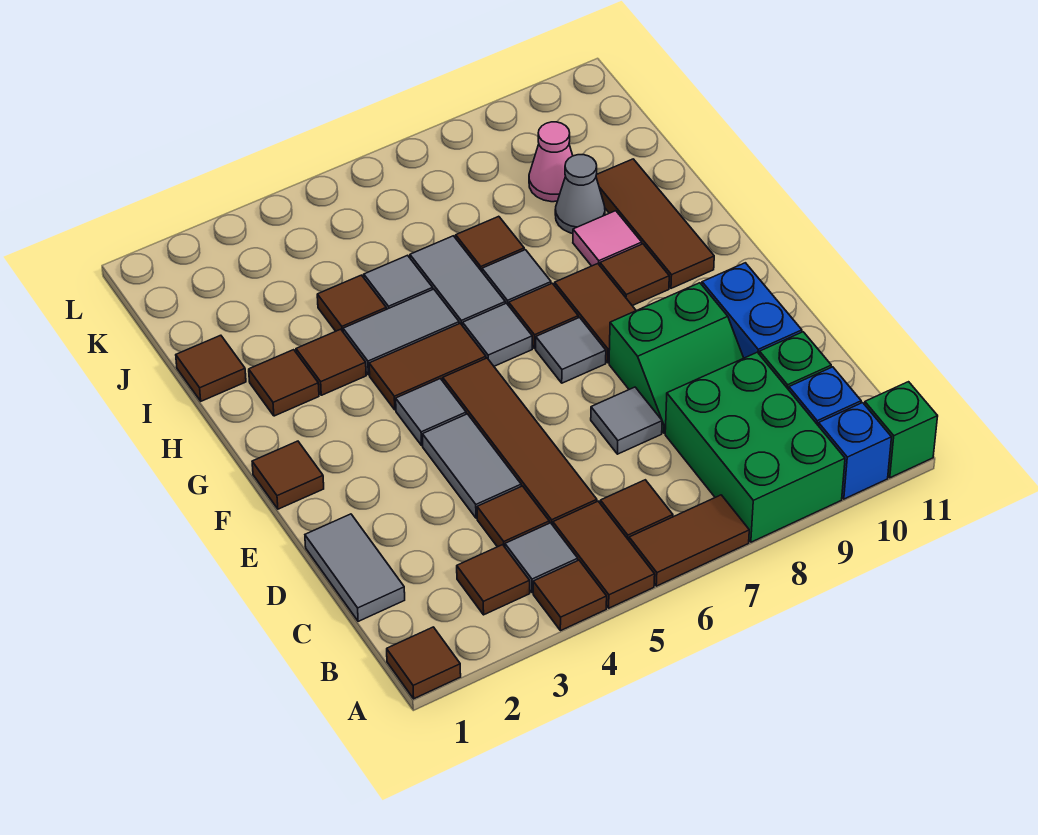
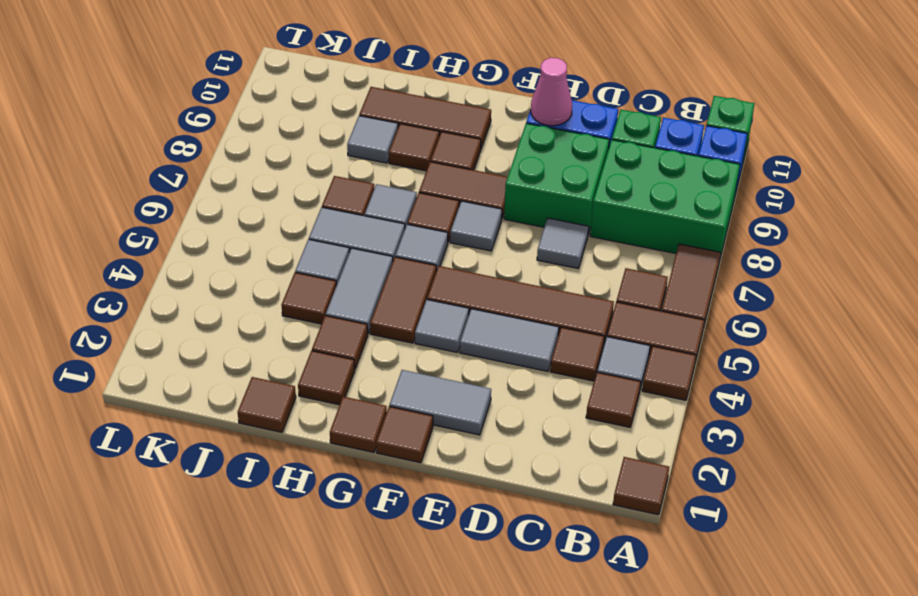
grey tile C1:D1 level 1 -> grey tile E2:F2 level 1
green slope D8:E9 level 1 top E -> green brick D8:E9 level 1
none -> brown tile G1 level 1
pink tile H9 level 1 -> brown tile H9 level 1
grey cone I9 level 1 -> grey tile I9 level 1
pink cone J9 level 1 -> pink cone E10 level 2

